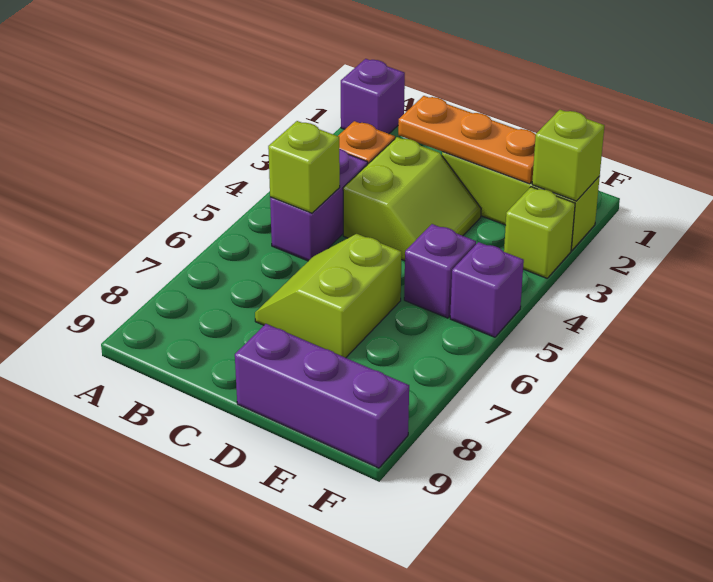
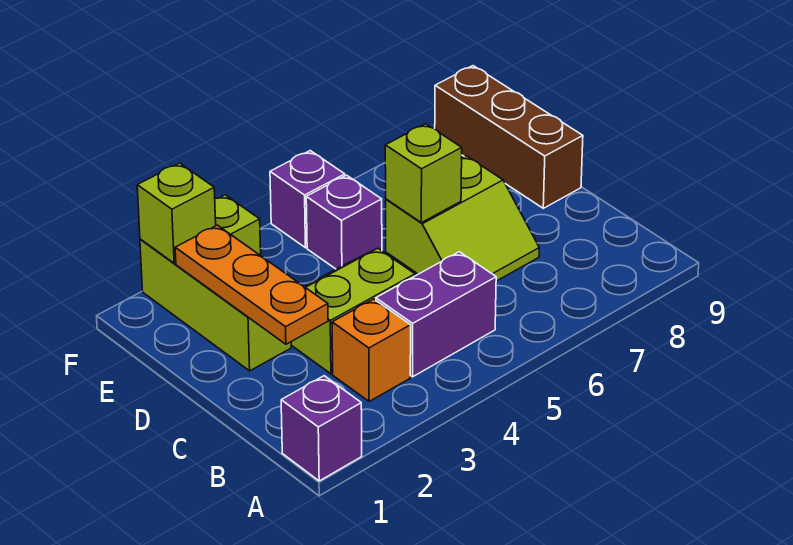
lime brick B5 level 2 -> lime brick D6 level 2
purple brick D9:F9 level 1 -> brown brick D9:F9 level 1

